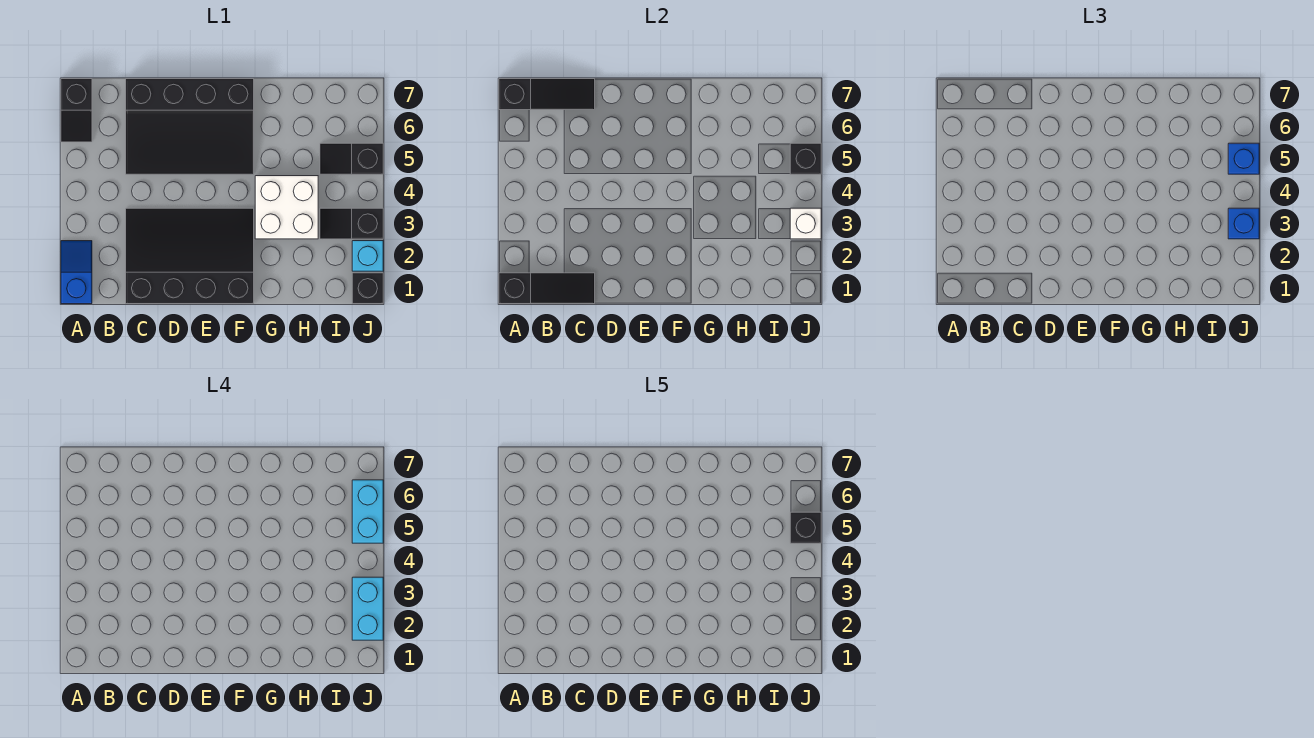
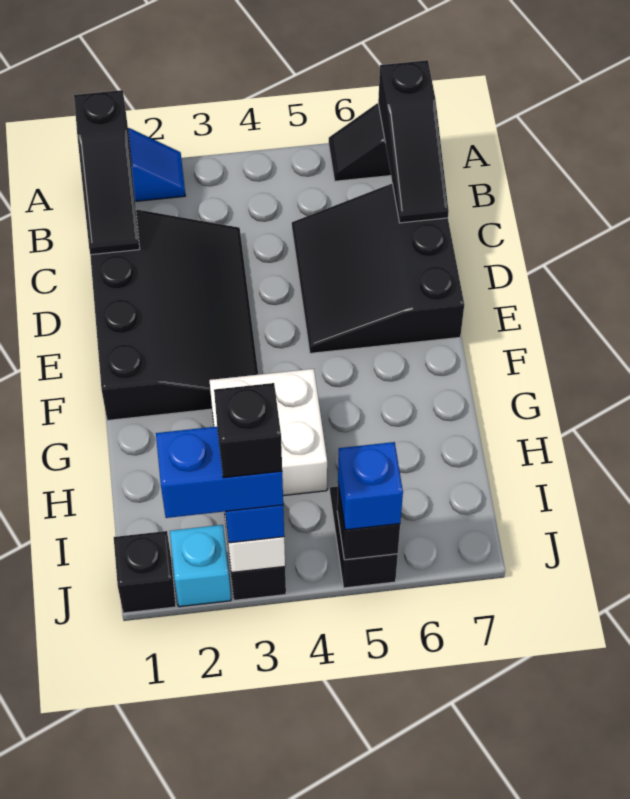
black slope C5:F7 level 1 top 7 -> black slope C5:E7 level 1 top 7
cyan brick J2:J3 level 4 -> blue brick J2:J3 level 4
cyan brick J5:J6 level 4 -> none
black brick J5 level 5 -> black brick J3 level 5

